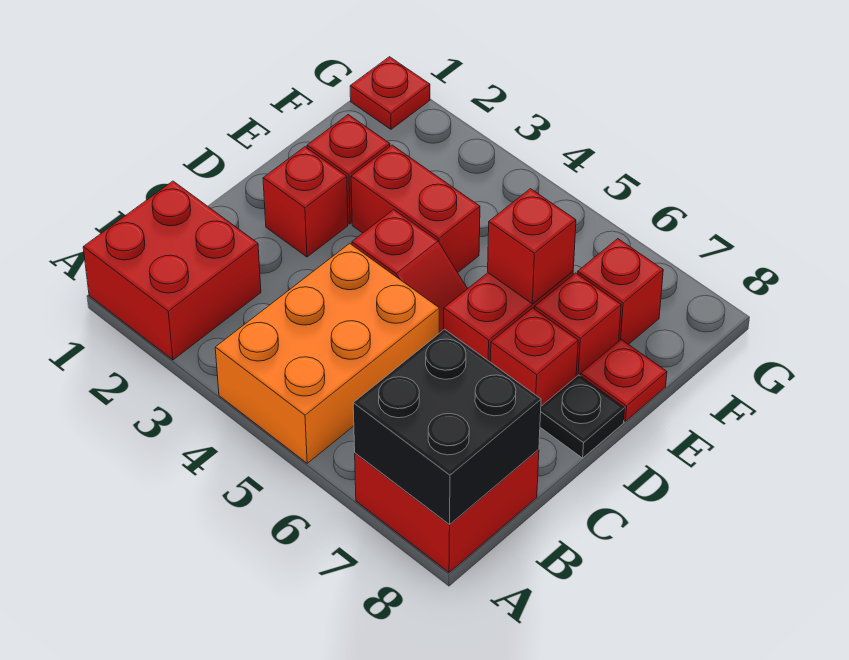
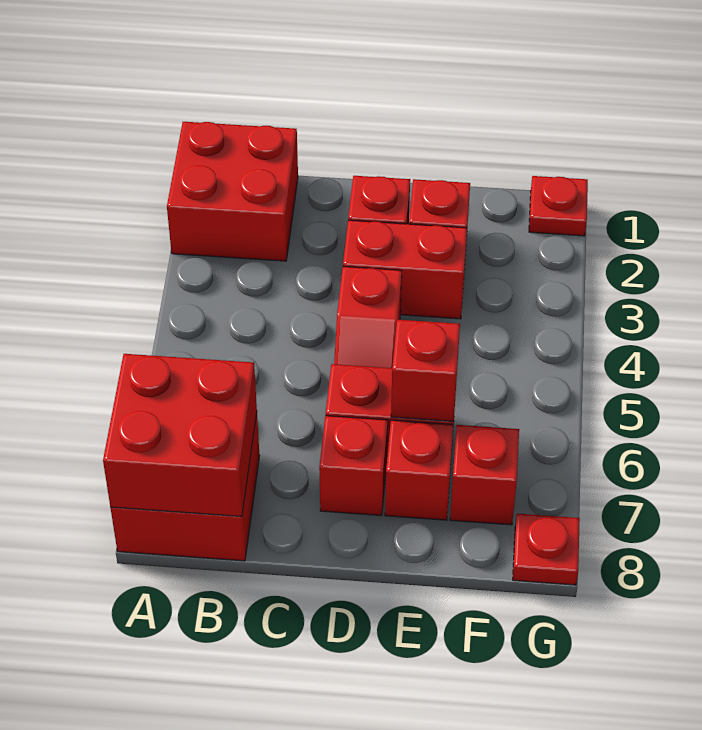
orange brick A4:C5 level 1 -> none
black brick A7:B8 level 2 -> red brick A7:B8 level 2
black plate D8 level 1 -> none
red brick E3:E4 level 1 -> red brick D3:E3 level 1
red plate E8 level 1 -> red plate G8 level 1

